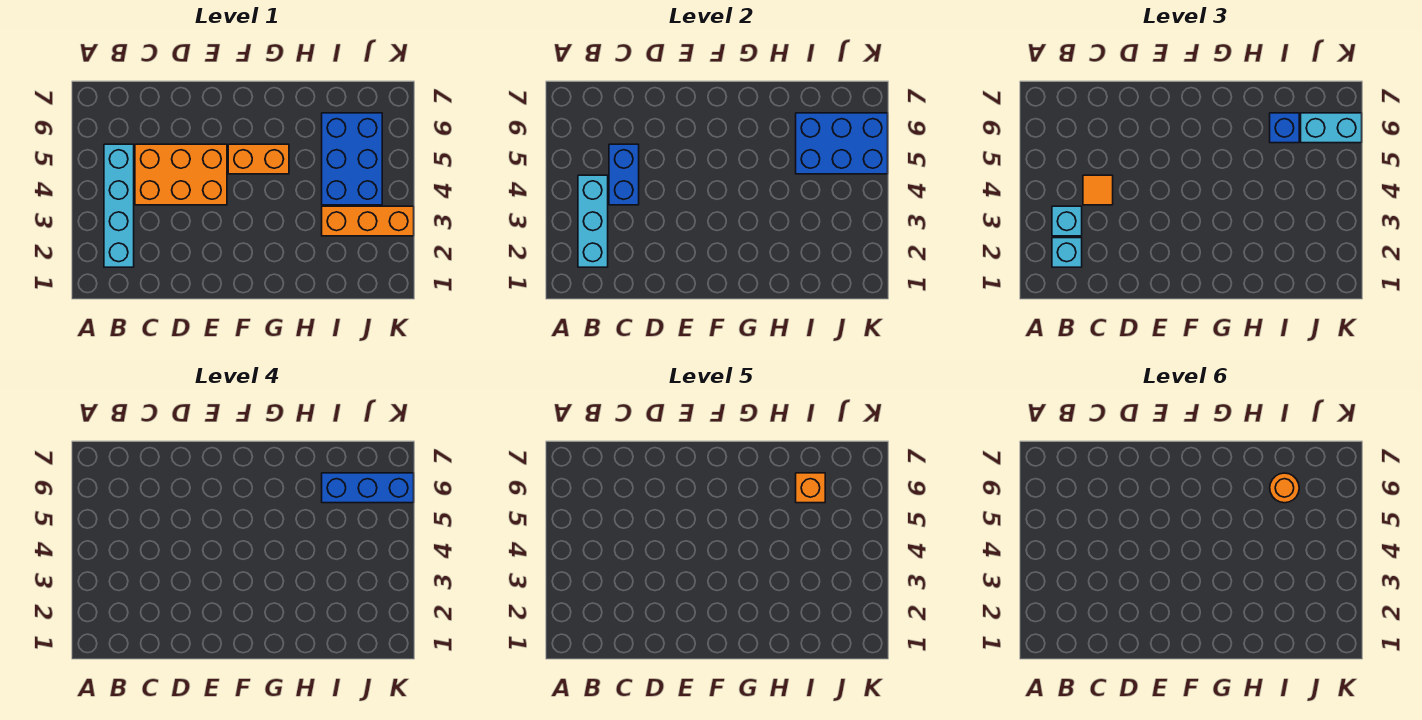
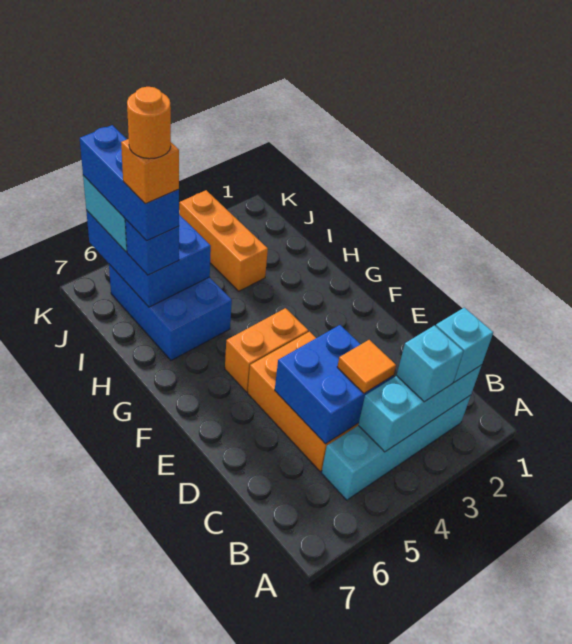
blue brick C4:C5 level 2 -> blue brick C4:D5 level 2
orange brick F5:G5 level 1 -> orange brick F4:F5 level 1
blue brick I4:J6 level 1 -> blue brick H5:J6 level 1

